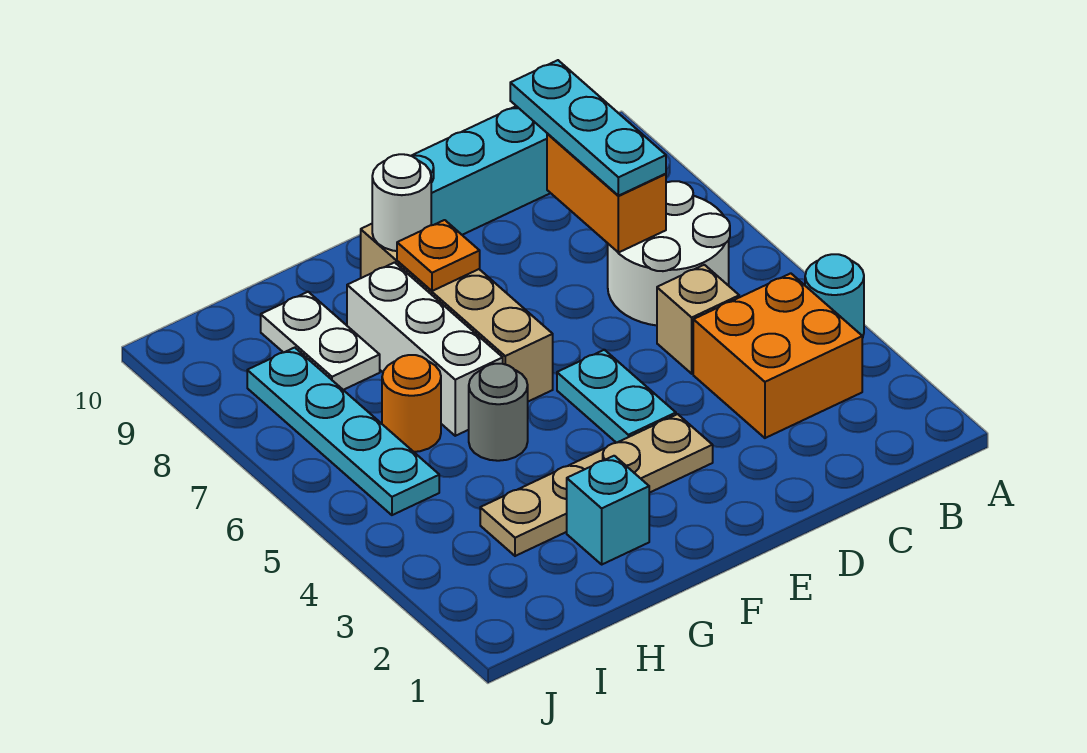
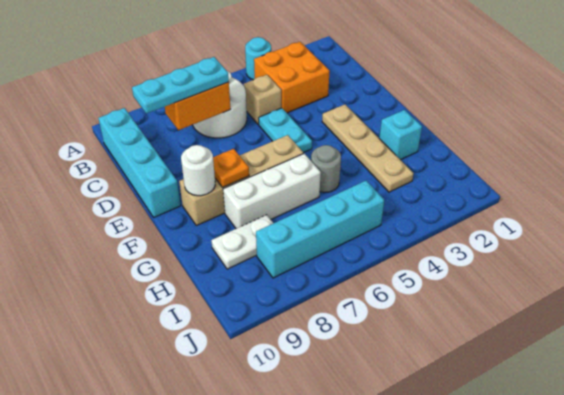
cyan plate E4:E5 level 1 -> cyan plate D5:E5 level 1
orange round brick H6 level 1 -> none
cyan plate I5:I8 level 1 -> cyan brick I5:I8 level 1

